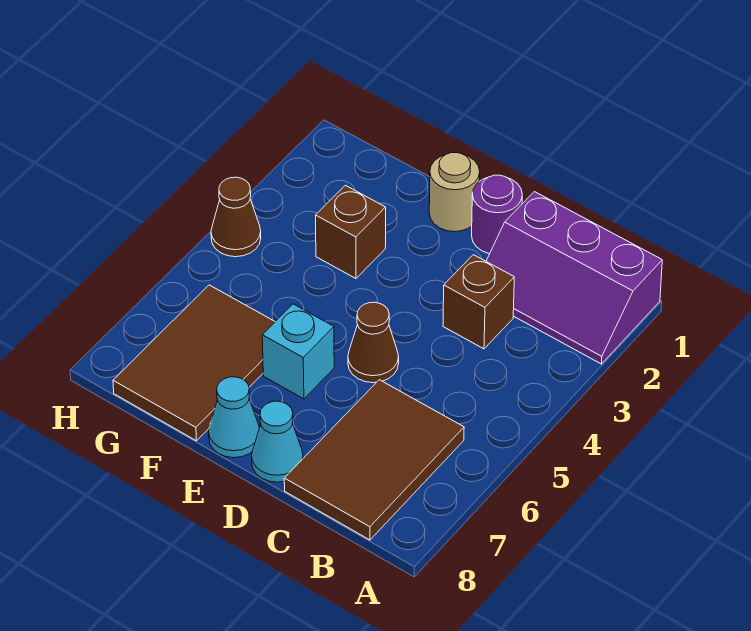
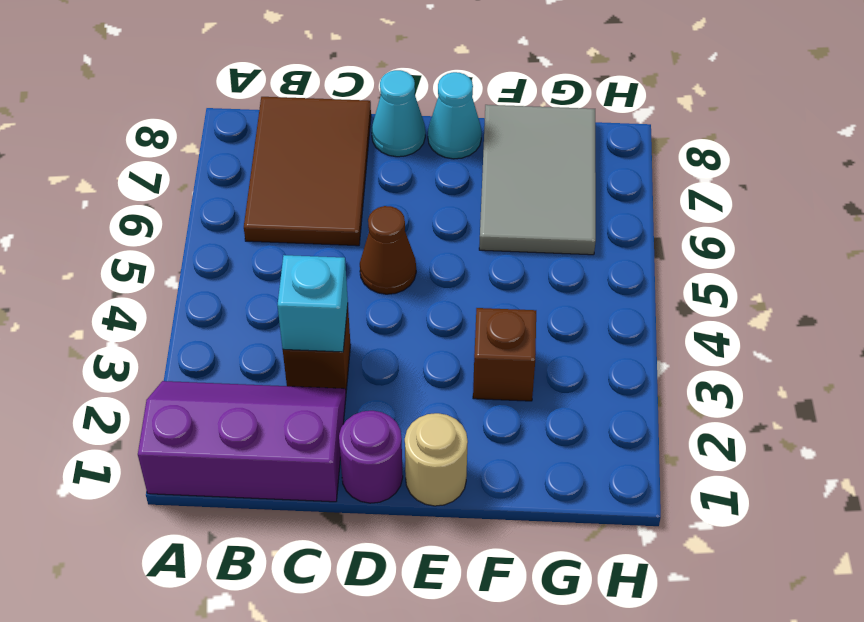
cyan brick E6 level 1 -> cyan brick C3 level 2
brown tile F6:G8 level 1 -> grey tile F6:G8 level 1
brown cone H4 level 1 -> none

